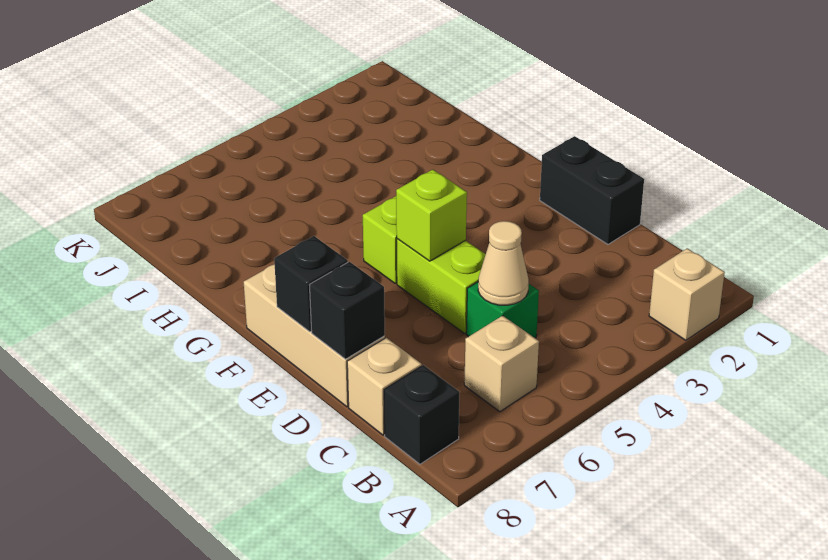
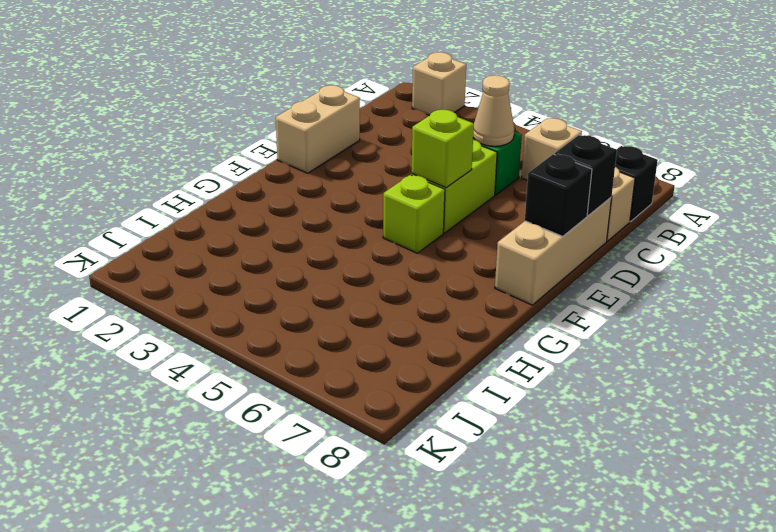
black brick D1:E1 level 1 -> tan brick D1:E1 level 1

